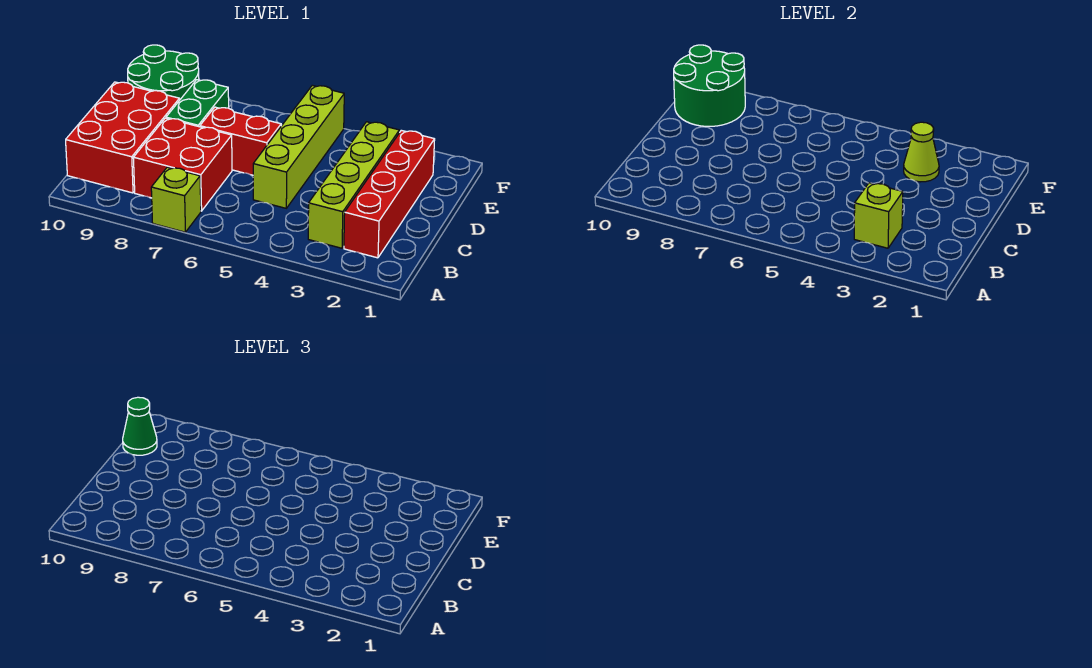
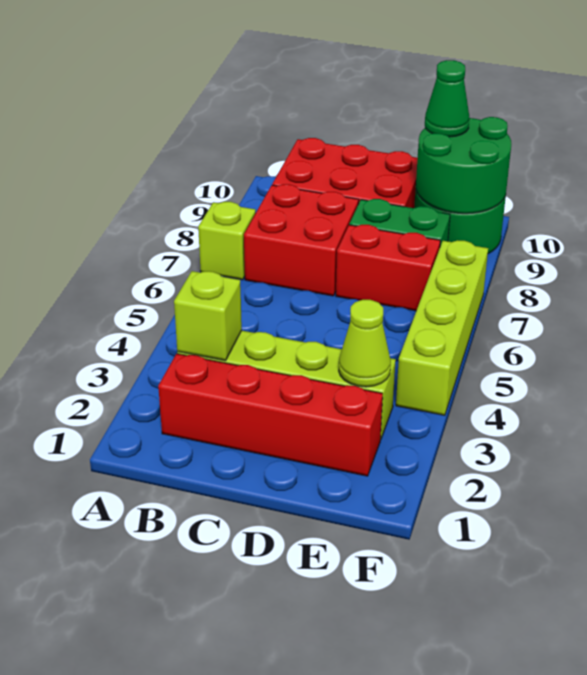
lime brick C5:F5 level 1 -> lime brick F4:F7 level 1
red brick D6:D7 level 1 -> red brick D7:E7 level 1

